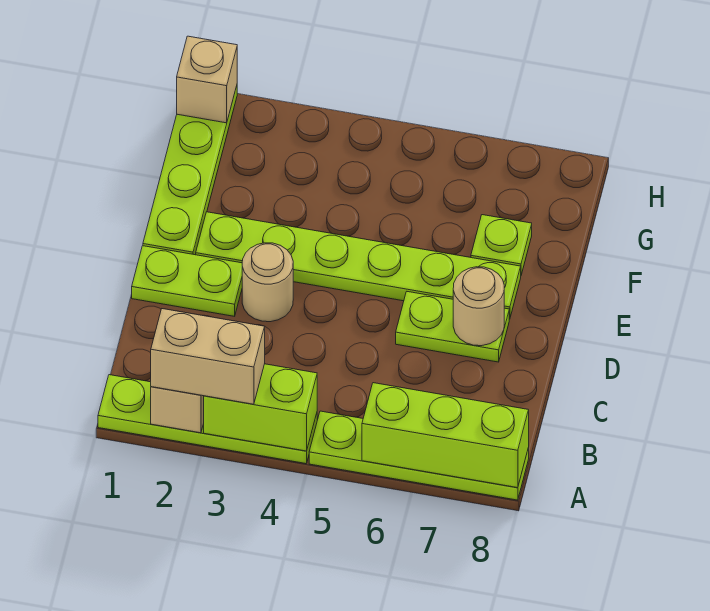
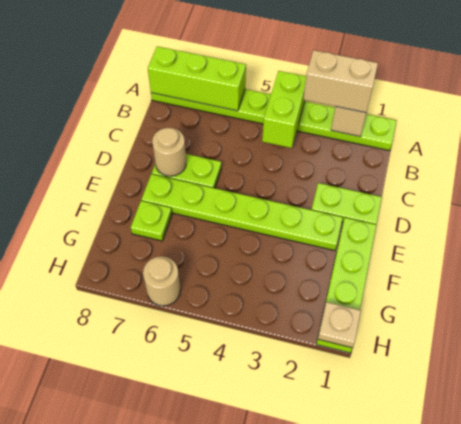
lime brick A3:A4 level 2 -> lime brick A4:B4 level 2
tan round brick D3 level 1 -> tan round brick H6 level 1
tan brick H1 level 2 -> tan plate H1 level 2

